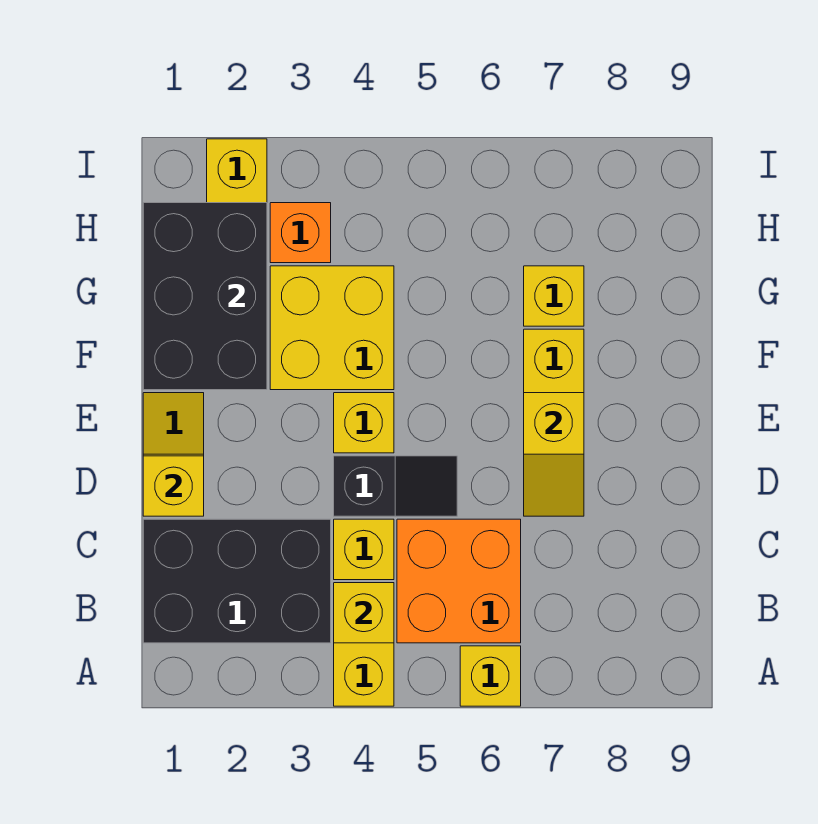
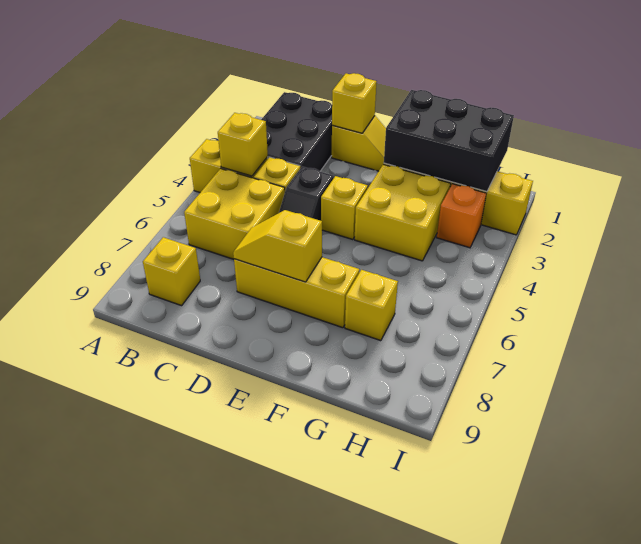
yellow brick A6 level 1 -> yellow brick B8 level 1
orange brick B5:C6 level 1 -> yellow brick B5:C6 level 1

